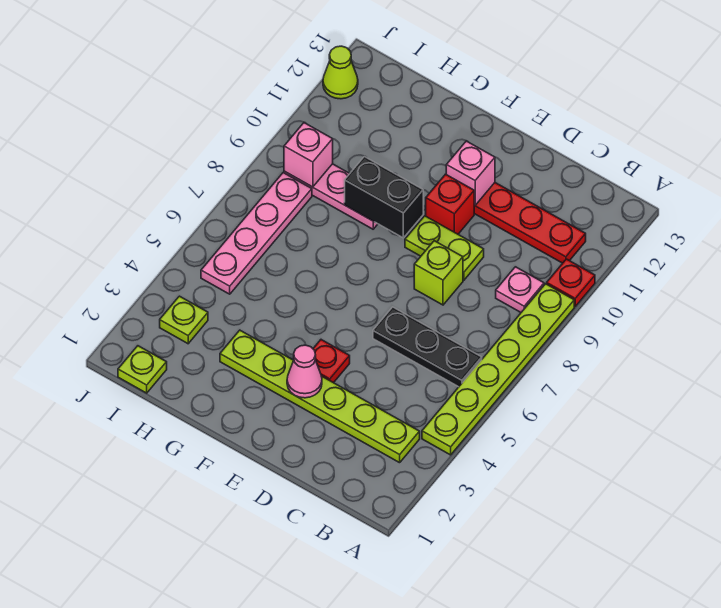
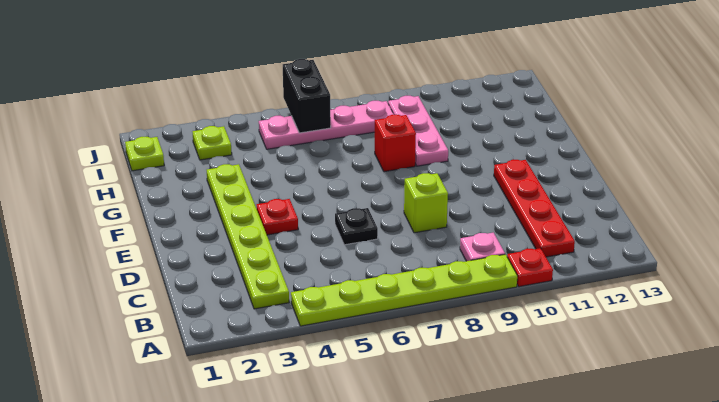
black plate B6:D6 level 1 -> black plate D6 level 1
lime plate D9:E9 level 1 -> none
pink cone E3 level 2 -> none
red brick E10 level 1 -> red brick G8 level 1
pink brick E11 level 2 -> none
black brick F9:G9 level 2 -> black brick I6:J6 level 2
pink brick I9 level 2 -> none
lime cone J12 level 1 -> none

